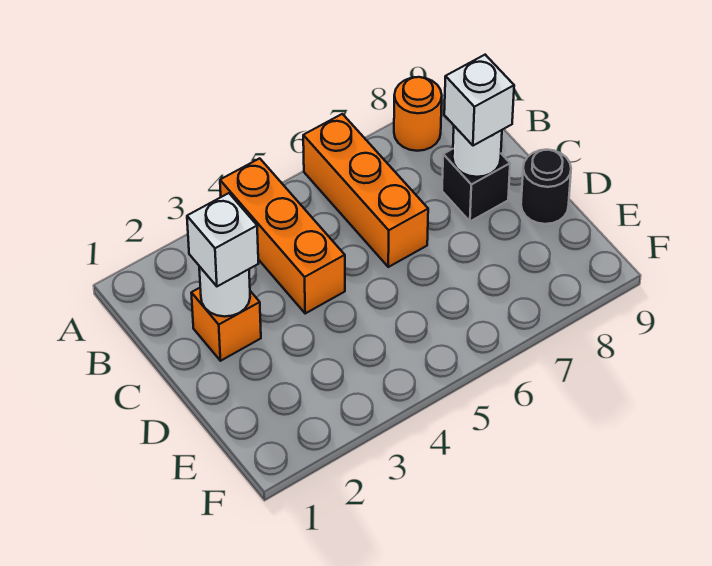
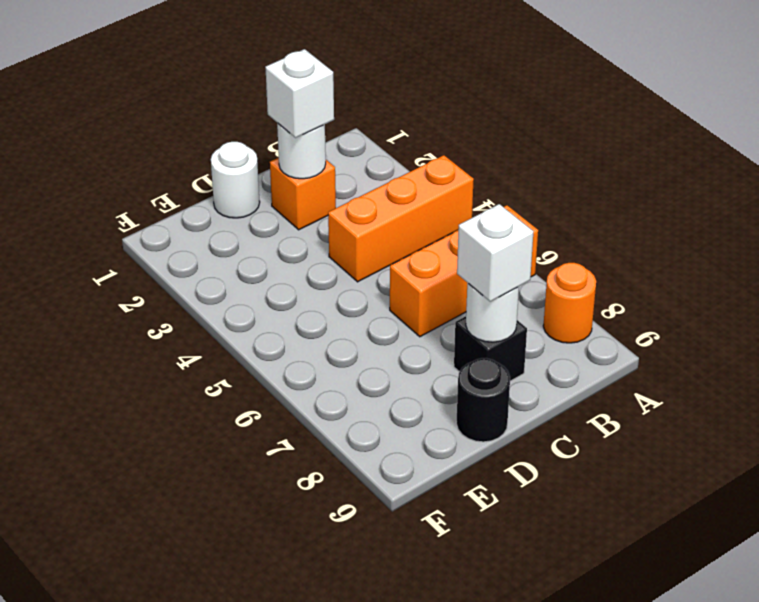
none -> white round brick D1 level 1

